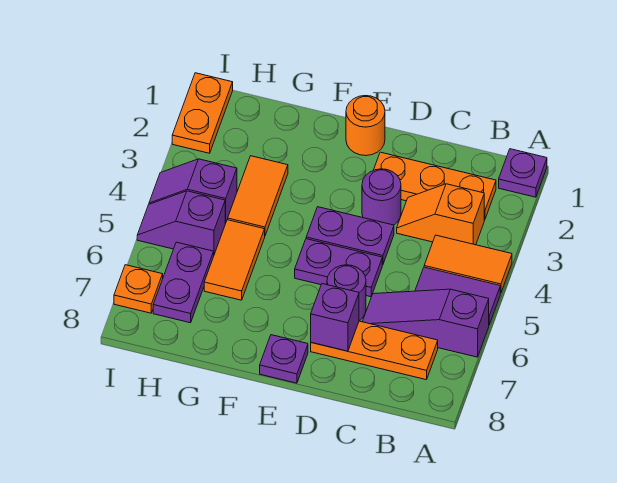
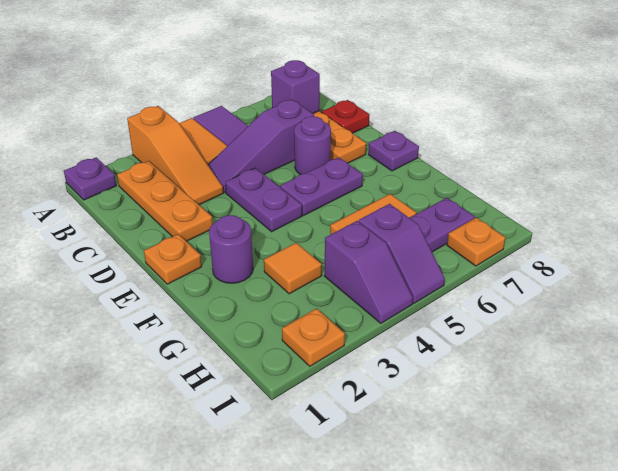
purple slope A6:C6 level 1 top A -> purple slope C4:C6 level 1 top 6
orange slope B3:C3 level 1 top B -> orange slope A3:C3 level 1 top A
none -> red plate C8 level 1
purple round brick D3 level 1 -> purple round brick F2 level 1
purple plate D5:E5 level 1 -> purple plate E5:E6 level 1
purple brick D7 level 2 -> purple brick B7 level 2
orange round brick E1 level 1 -> orange plate E1 level 1
orange tile G3:G4 level 1 -> orange tile G3 level 1
orange plate I1:I2 level 1 -> orange plate I2 level 1

